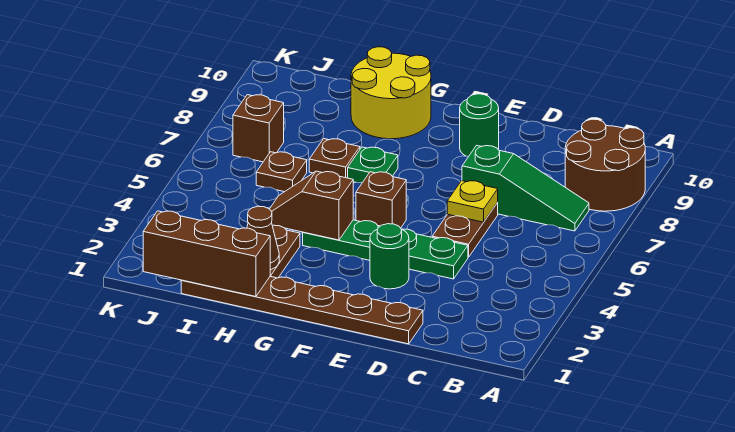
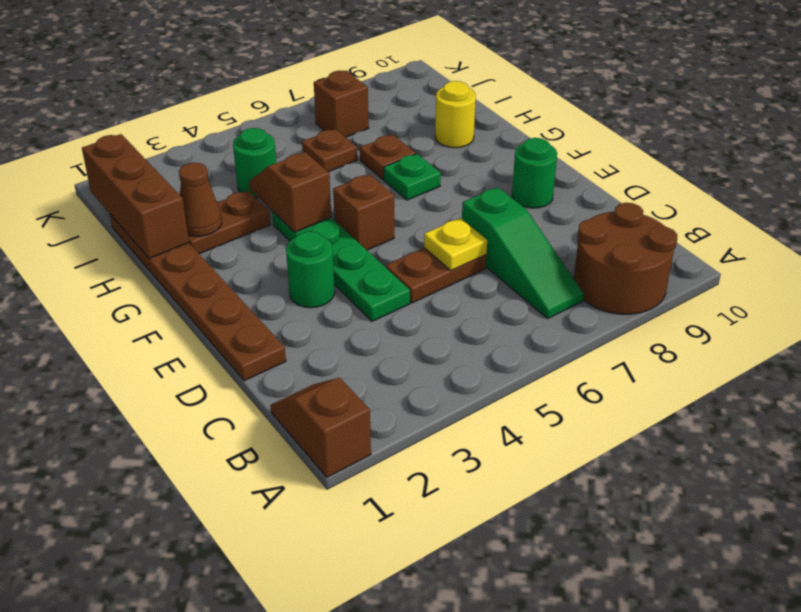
none -> brown slope A1:B1 level 1 top A
yellow round brick G9:H10 level 1 -> yellow round brick H9 level 1
none -> green round brick I4 level 1

